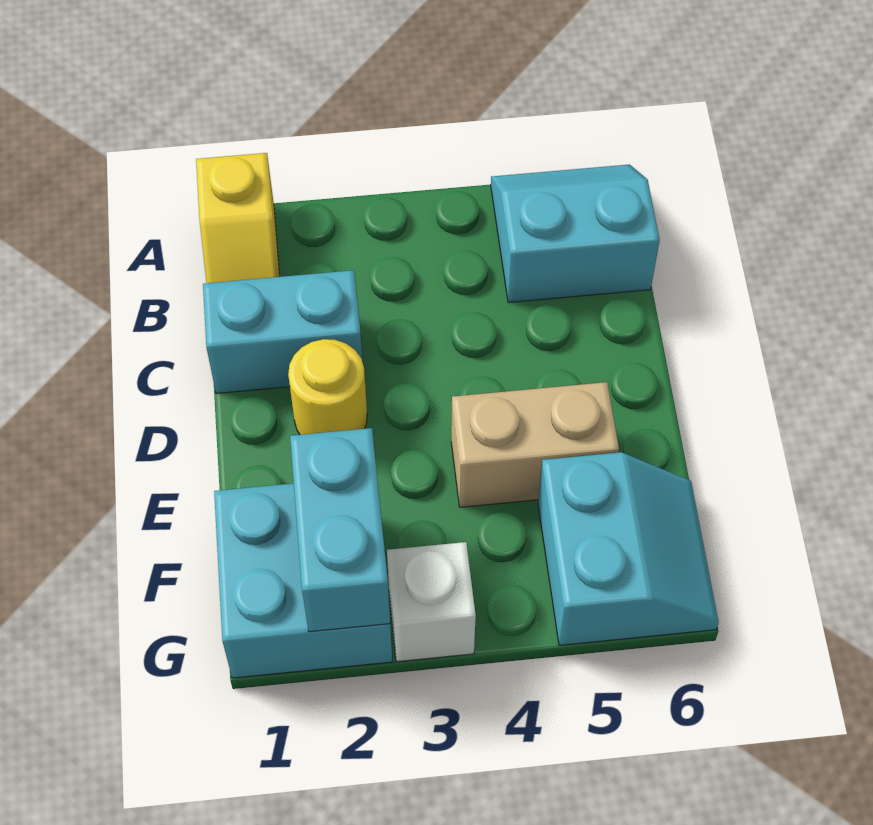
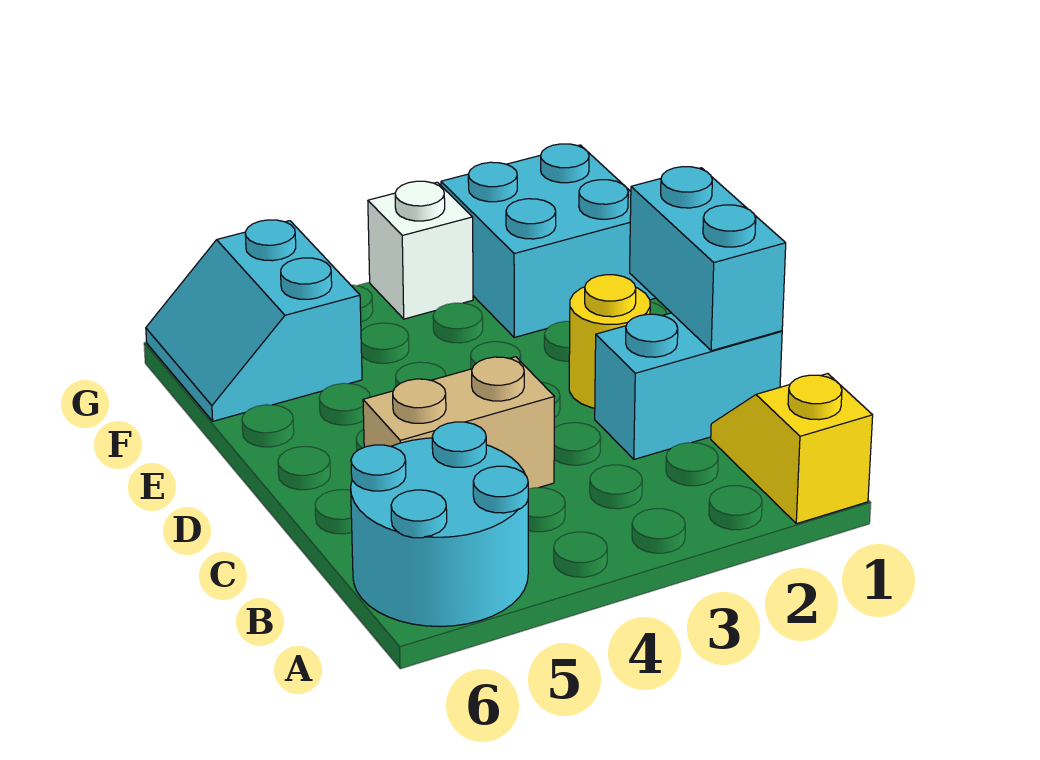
cyan slope A5:B6 level 1 top B -> cyan round brick A5:B6 level 1
tan brick E4:E5 level 1 -> tan brick C4:C5 level 1
cyan brick F2:G2 level 2 -> cyan brick C1:D1 level 2

